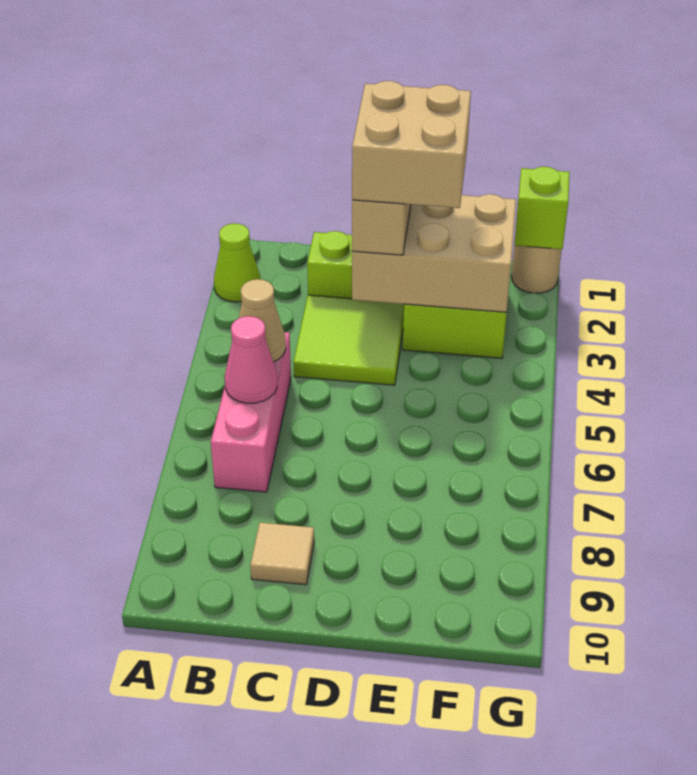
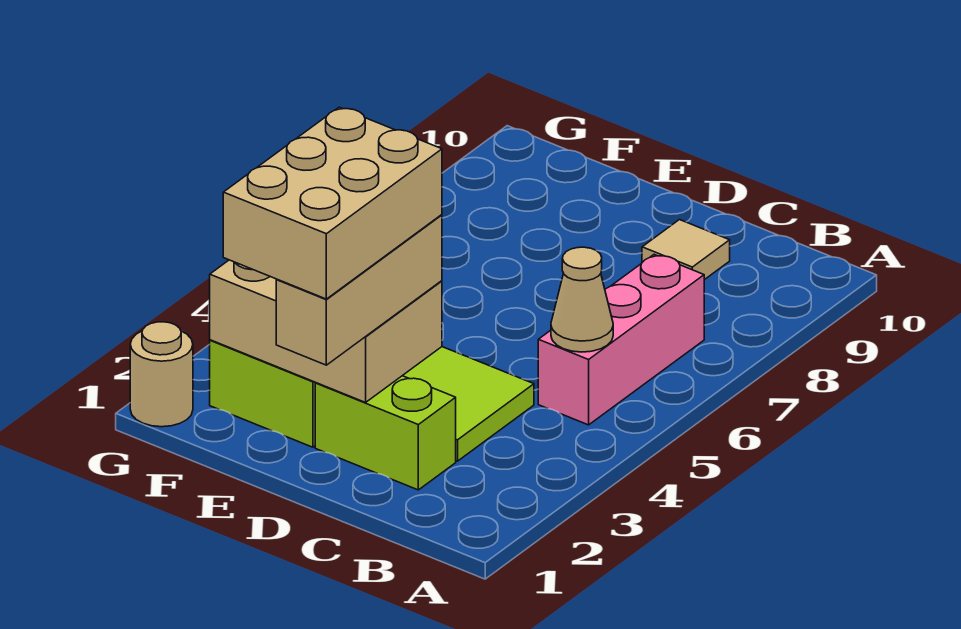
lime cone A2 level 1 -> none
pink cone B6 level 2 -> none
tan brick D2:E3 level 4 -> tan brick D1:E3 level 4
lime brick G1 level 2 -> none

